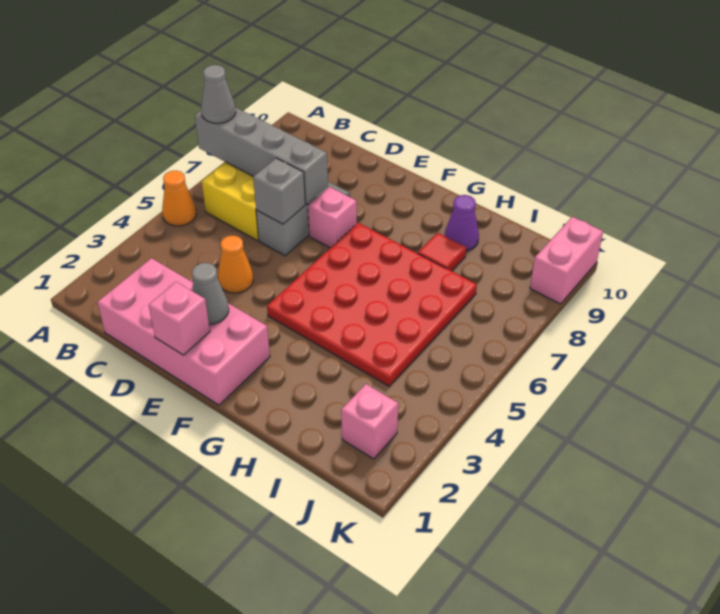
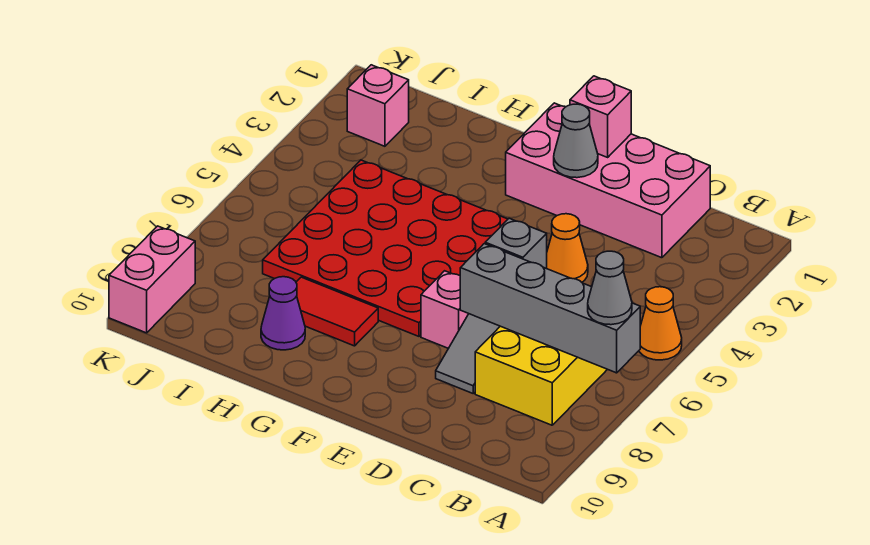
red tile H8 level 1 -> red tile G8:H8 level 1

